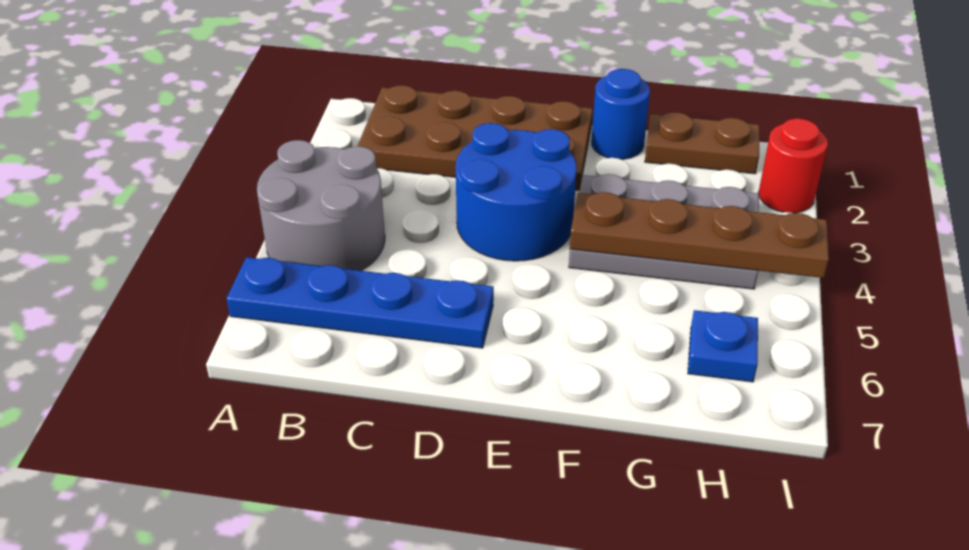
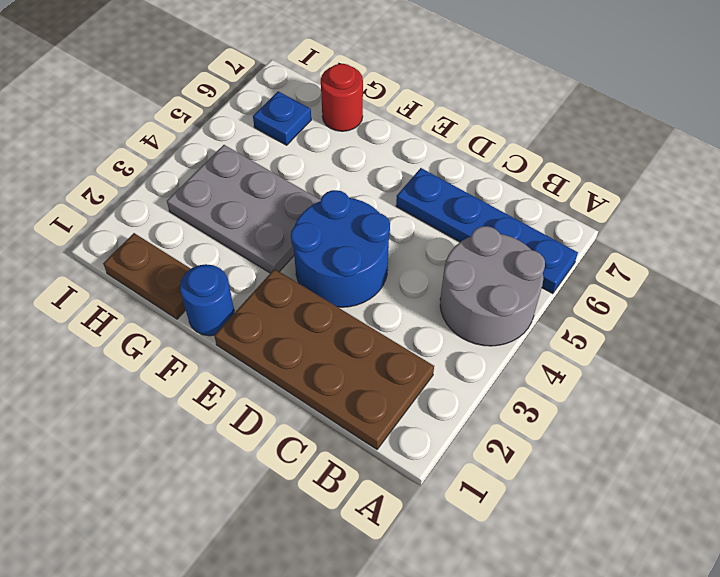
brown plate F4:I4 level 2 -> none
red round brick I2 level 1 -> red round brick G7 level 1

